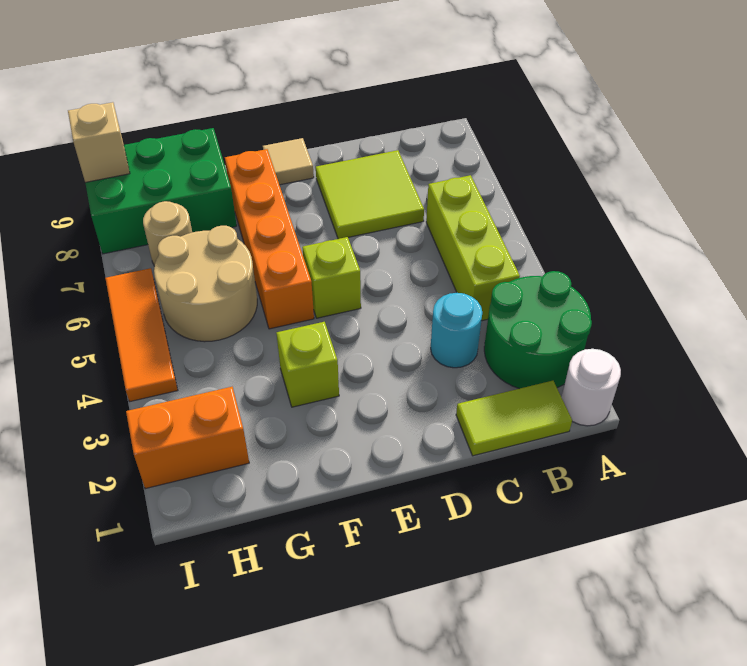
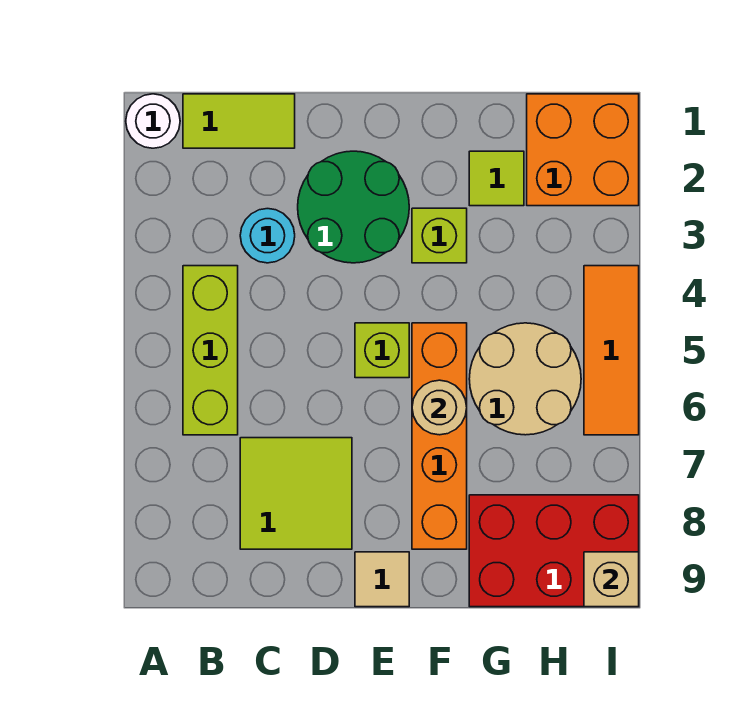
green round brick A2:B3 level 1 -> green round brick D2:E3 level 1
none -> lime tile G2 level 1
green brick G8:I9 level 1 -> red brick G8:I9 level 1
orange brick H2:I2 level 1 -> orange brick H1:I2 level 1
tan round brick H7 level 1 -> tan round brick F6 level 2

